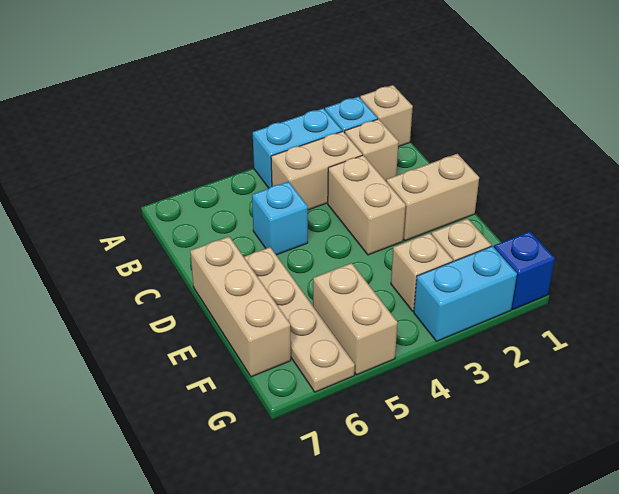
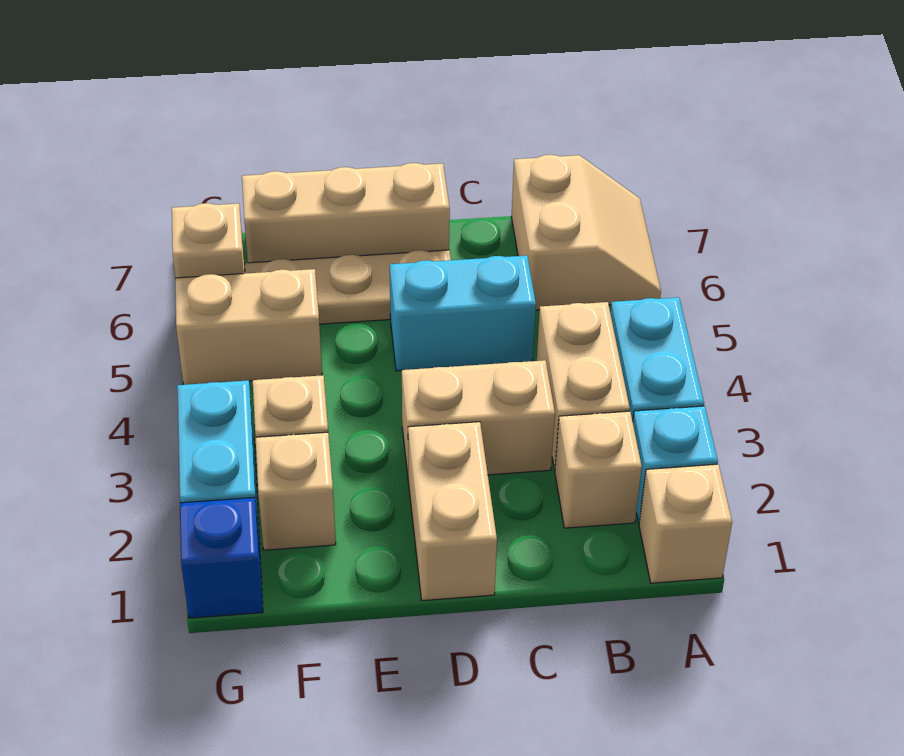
none -> tan slope A6:B7 level 1 top B
cyan brick C5 level 1 -> cyan brick C5:D5 level 1
none -> tan brick G6 level 2

